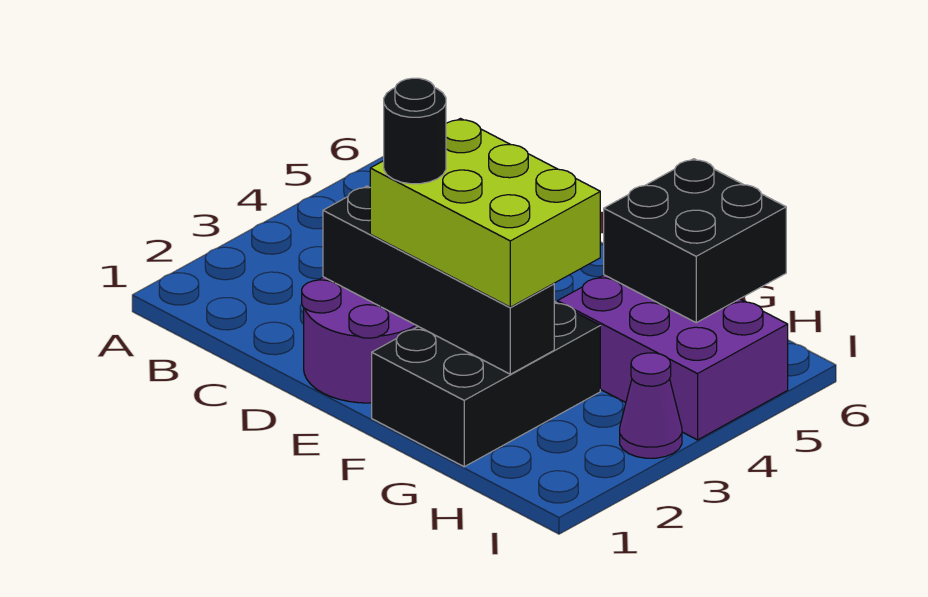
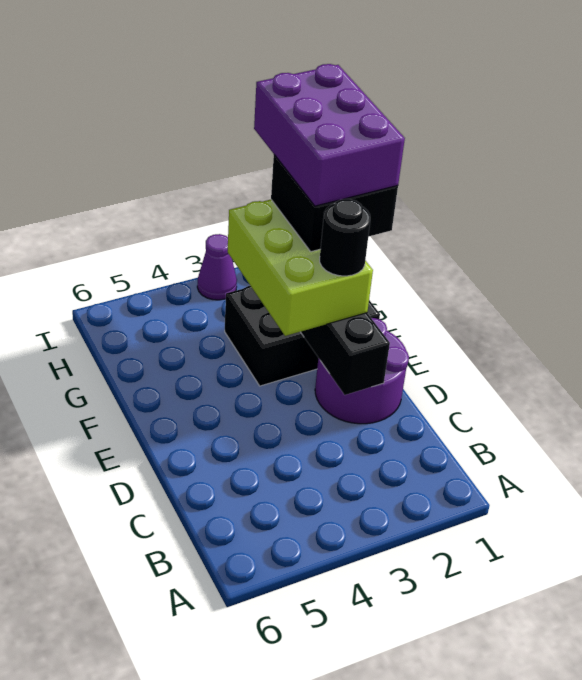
purple brick G4:I5 level 1 -> purple brick F1:H2 level 5
black brick G5:H6 level 2 -> black brick F1:G2 level 4

